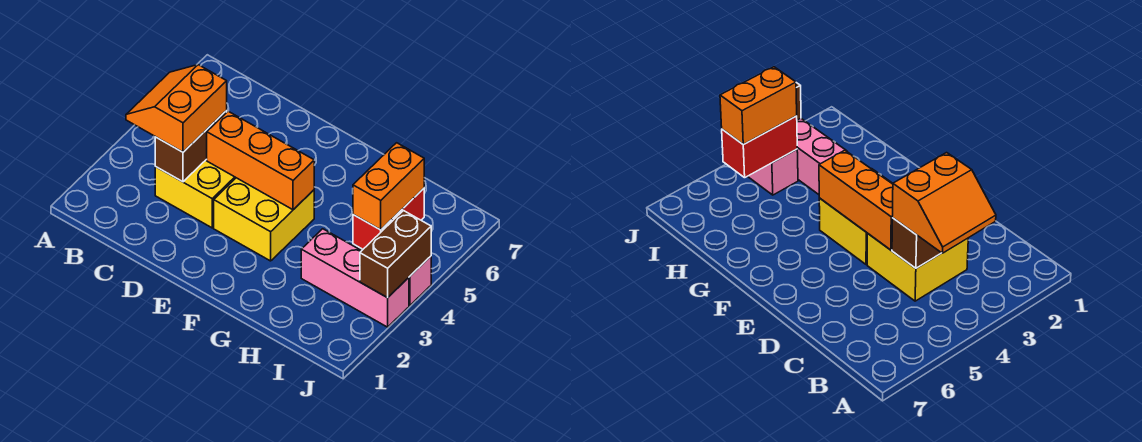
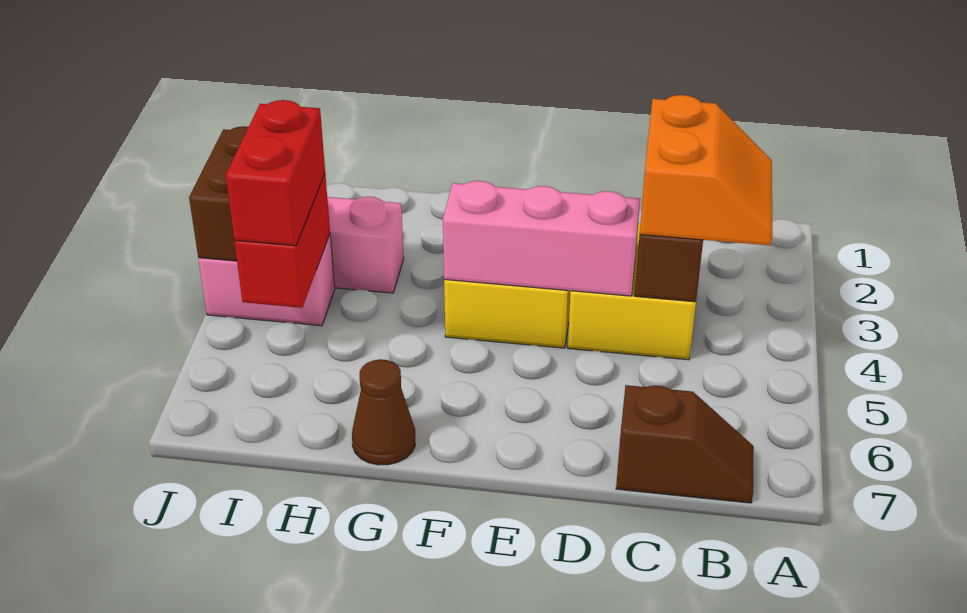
none -> brown slope B7:C7 level 1 top C
orange brick D4:F4 level 2 -> pink brick D4:F4 level 2
none -> brown cone G7 level 1
orange brick I4:I5 level 3 -> red brick I4:I5 level 3

